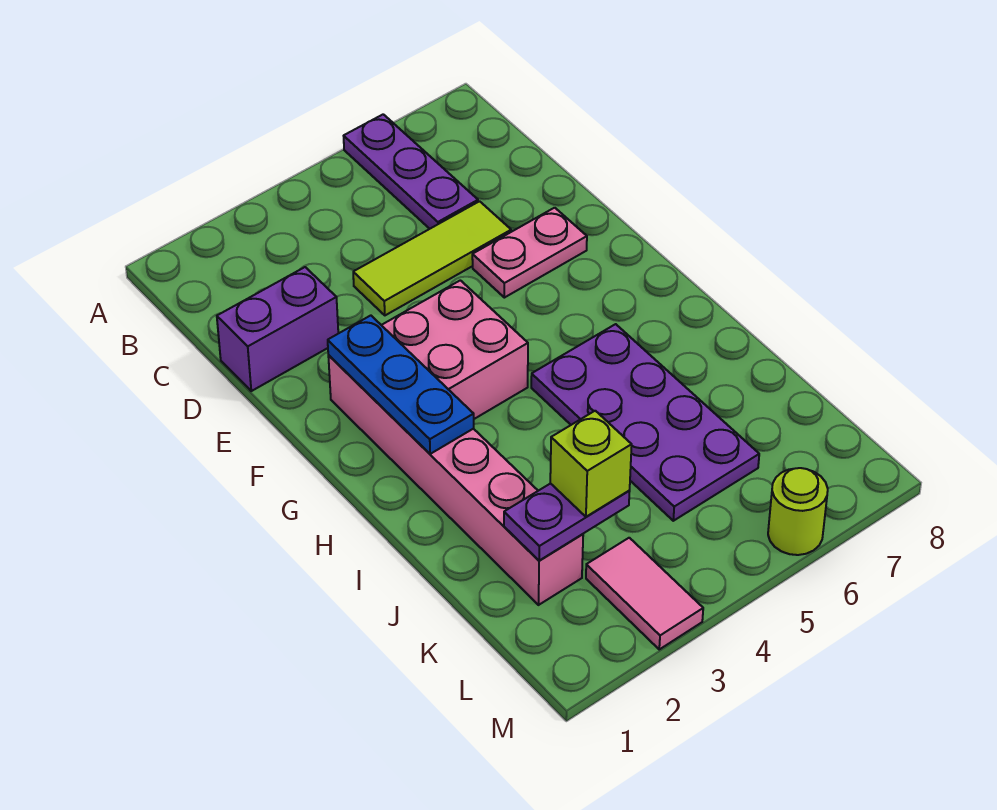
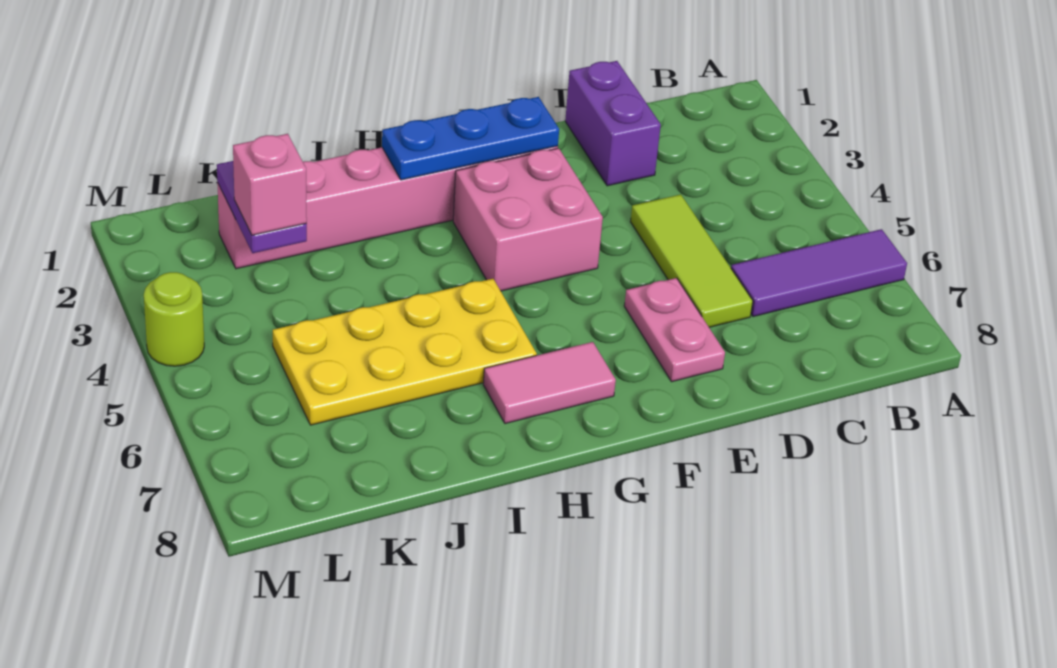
purple plate A6:C6 level 1 -> purple tile A6:C6 level 1
purple plate H5:K6 level 1 -> yellow plate H5:K6 level 1
lime brick K3 level 3 -> pink brick K3 level 3
pink tile L3:M3 level 1 -> pink tile G7:H7 level 1
lime round brick M6 level 1 -> lime round brick M4 level 1

